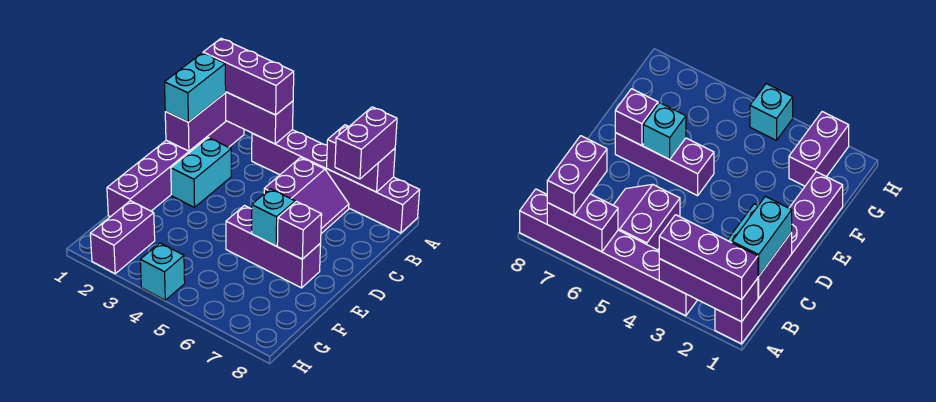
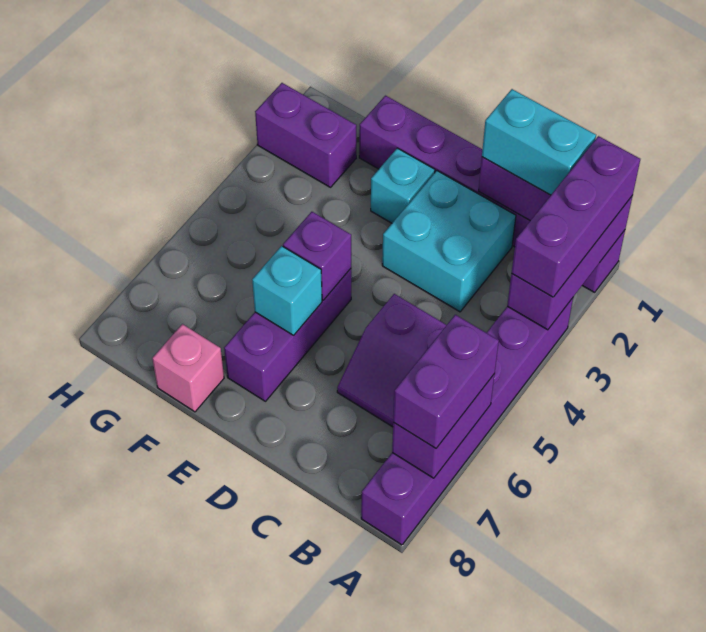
purple brick A7:B7 level 3 -> purple brick A6:A7 level 3
cyan brick C2:D2 level 1 -> cyan brick C2:D3 level 1
purple brick E7 level 2 -> purple brick E5 level 2
none -> pink brick F8 level 1
cyan brick H4 level 1 -> cyan brick E2 level 1

